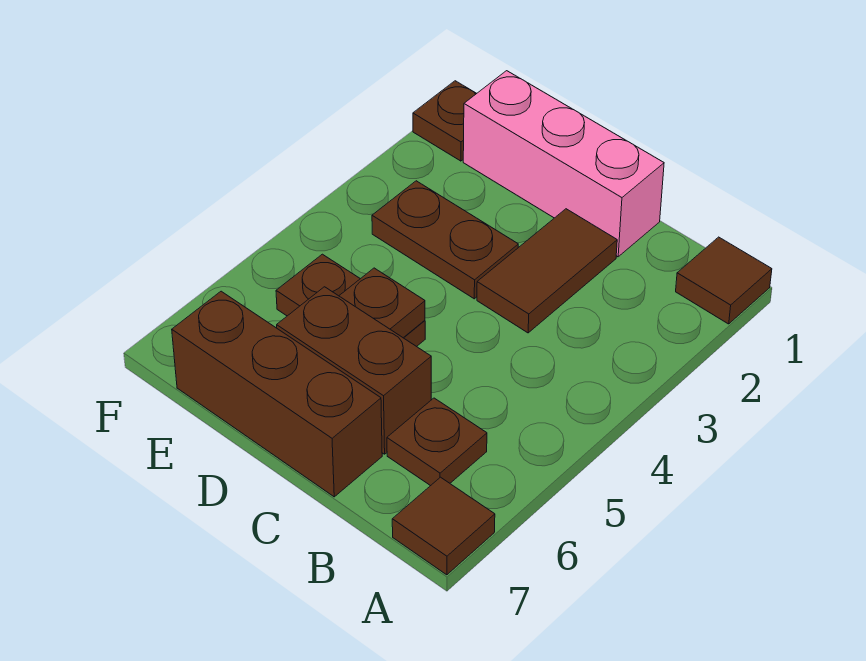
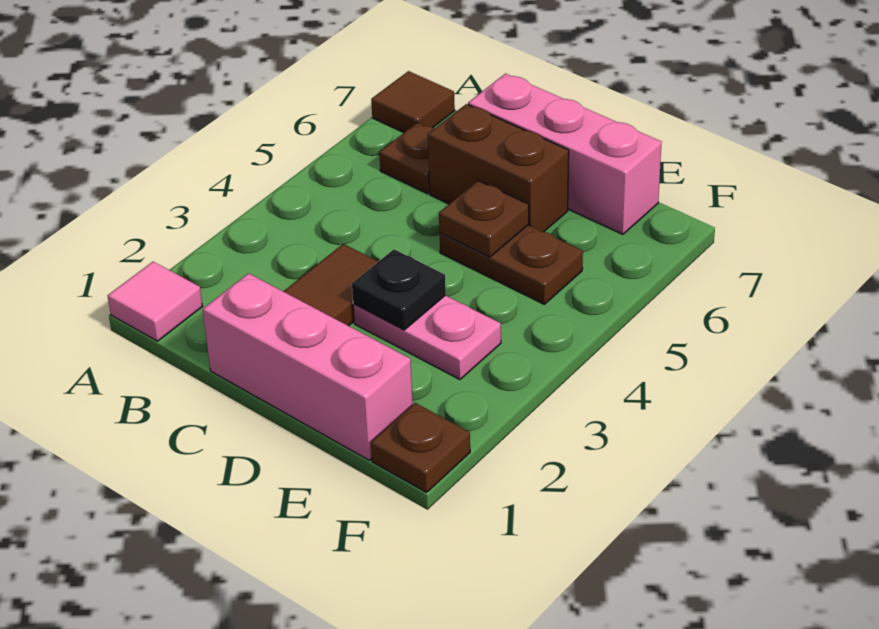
brown tile A1 level 1 -> pink tile A1 level 1
brown brick C7:E7 level 1 -> pink brick C7:E7 level 1
brown plate D3:E3 level 1 -> pink plate D3:E3 level 1
none -> black plate D3 level 2

